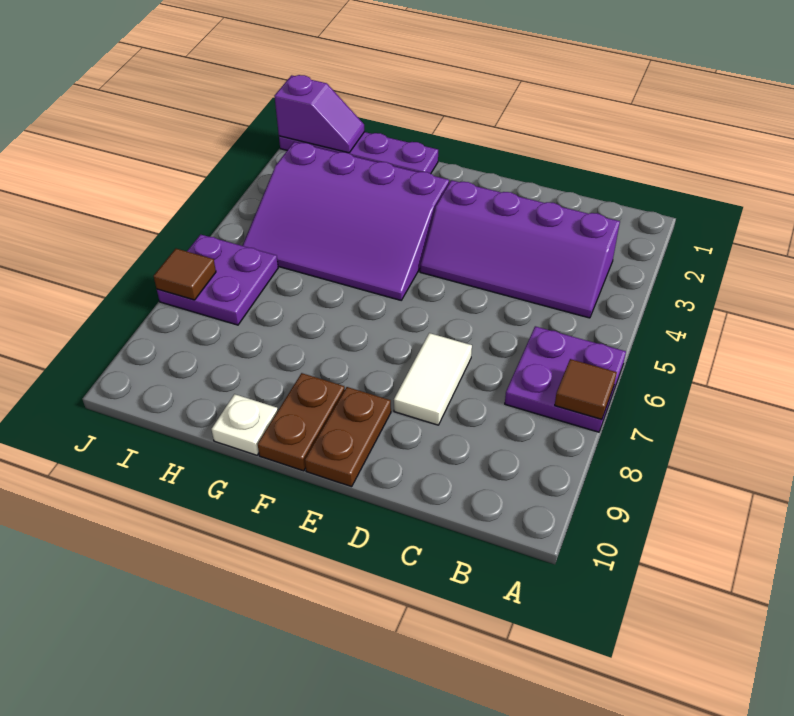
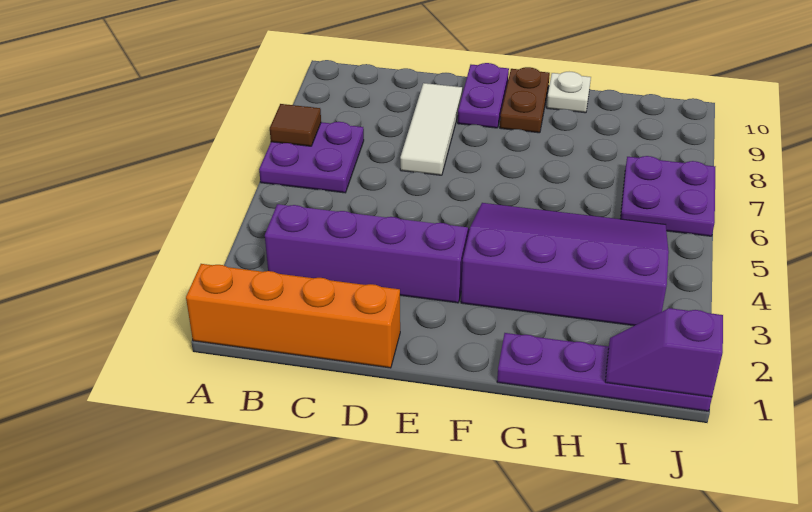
none -> orange brick A1:D1 level 1
white tile D7:D8 level 1 -> white tile D7:D9 level 1
brown plate E9:E10 level 1 -> purple plate E9:E10 level 1
brown tile J7 level 2 -> none

